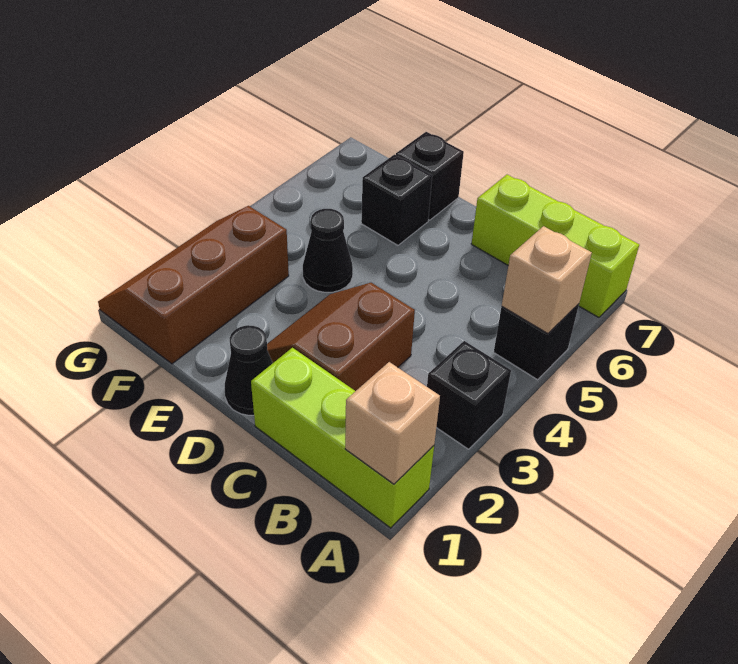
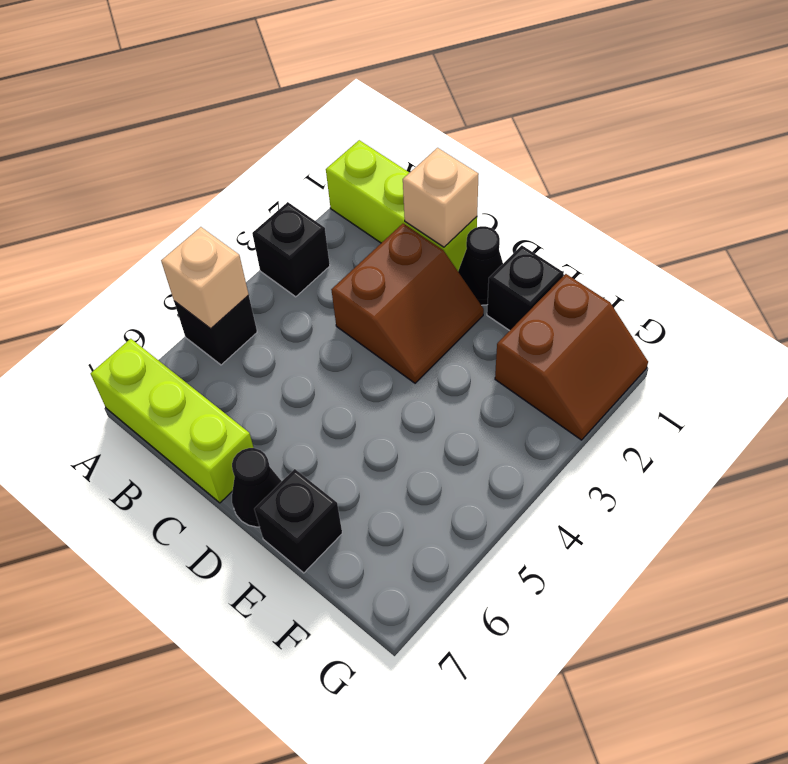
tan brick A1 level 2 -> tan brick C1 level 2
black cone E4 level 1 -> black cone D7 level 1
black brick E6 level 1 -> black brick E1 level 1
brown slope F1:G3 level 1 top F -> brown slope F1:G2 level 1 top F

